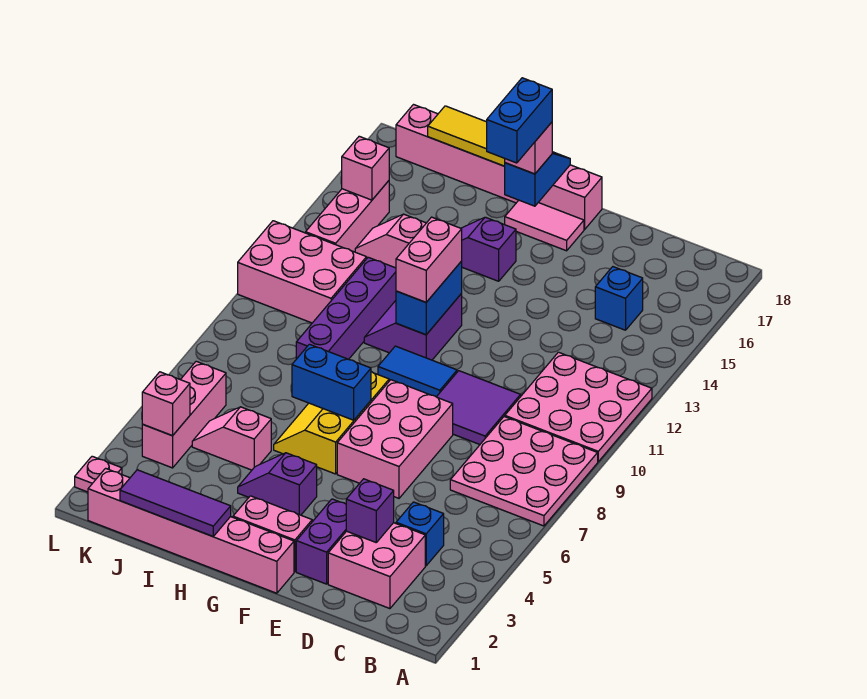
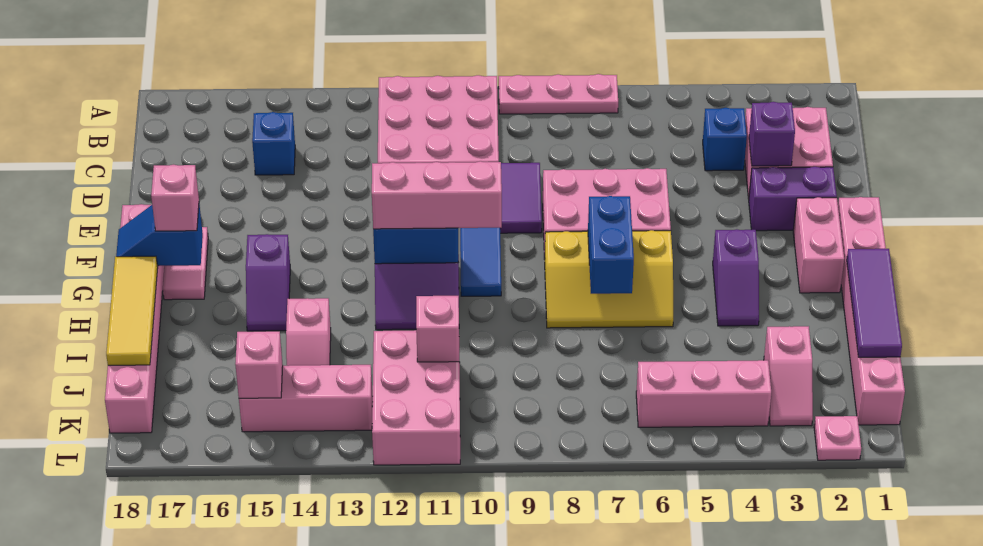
pink plate A7:C9 level 1 -> pink plate A7:A9 level 1
pink brick G11:G12 level 3 -> pink brick G10:G12 level 3
blue brick G16:G17 level 4 -> none
pink slope I5:J5 level 1 top I -> pink slope J3:K3 level 1 top J
purple brick I9:I12 level 1 -> none
pink brick K4 level 2 -> pink brick J11 level 2

